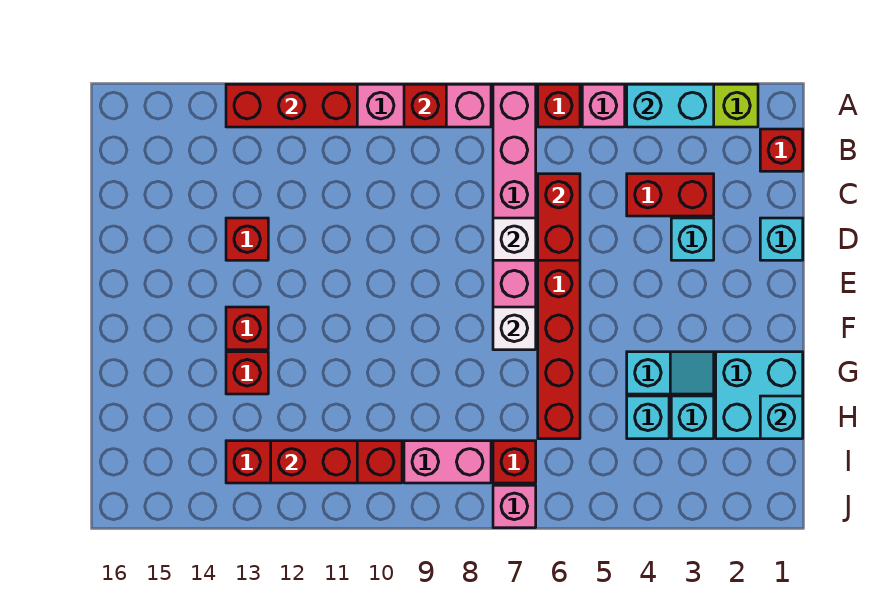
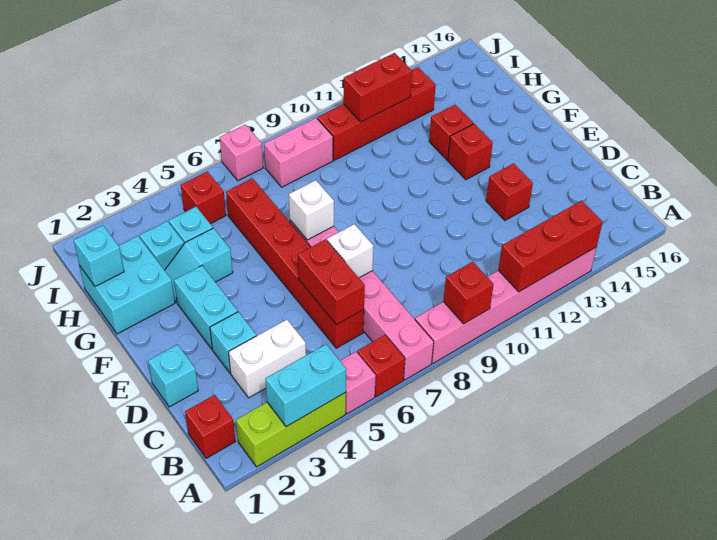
red brick C3:C4 level 1 -> white brick C3:C4 level 1
none -> cyan brick E3:F3 level 1
red brick I7 level 1 -> red brick I5 level 1

